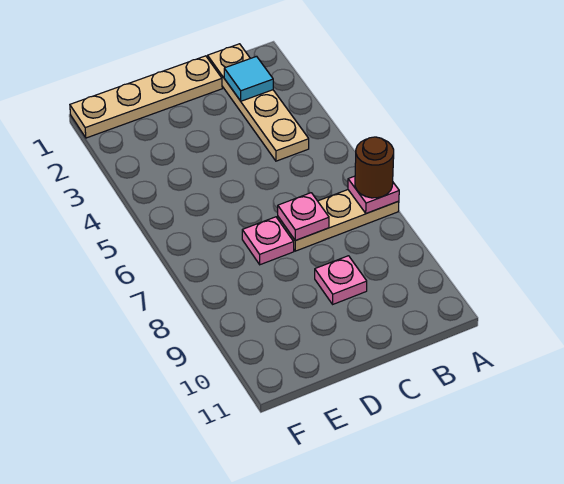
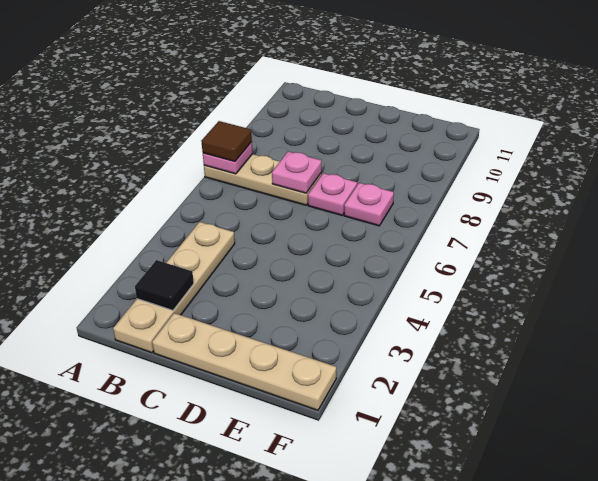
brown round brick A7 level 3 -> brown tile A7 level 3
cyan tile B2 level 2 -> black tile B2 level 2
pink plate C9 level 1 -> pink plate E7 level 1

